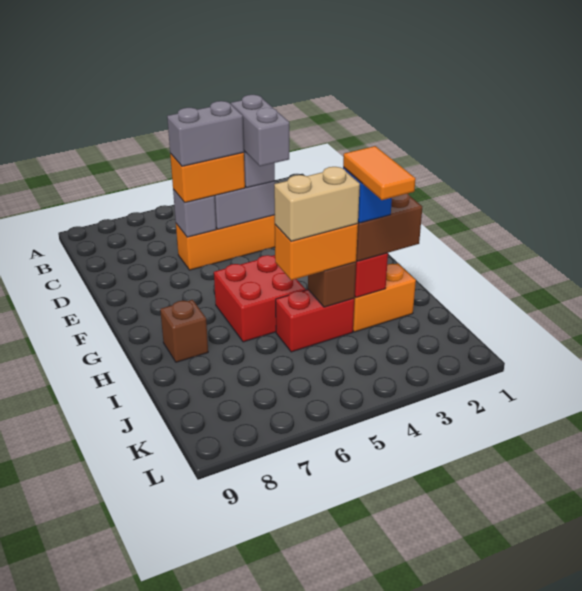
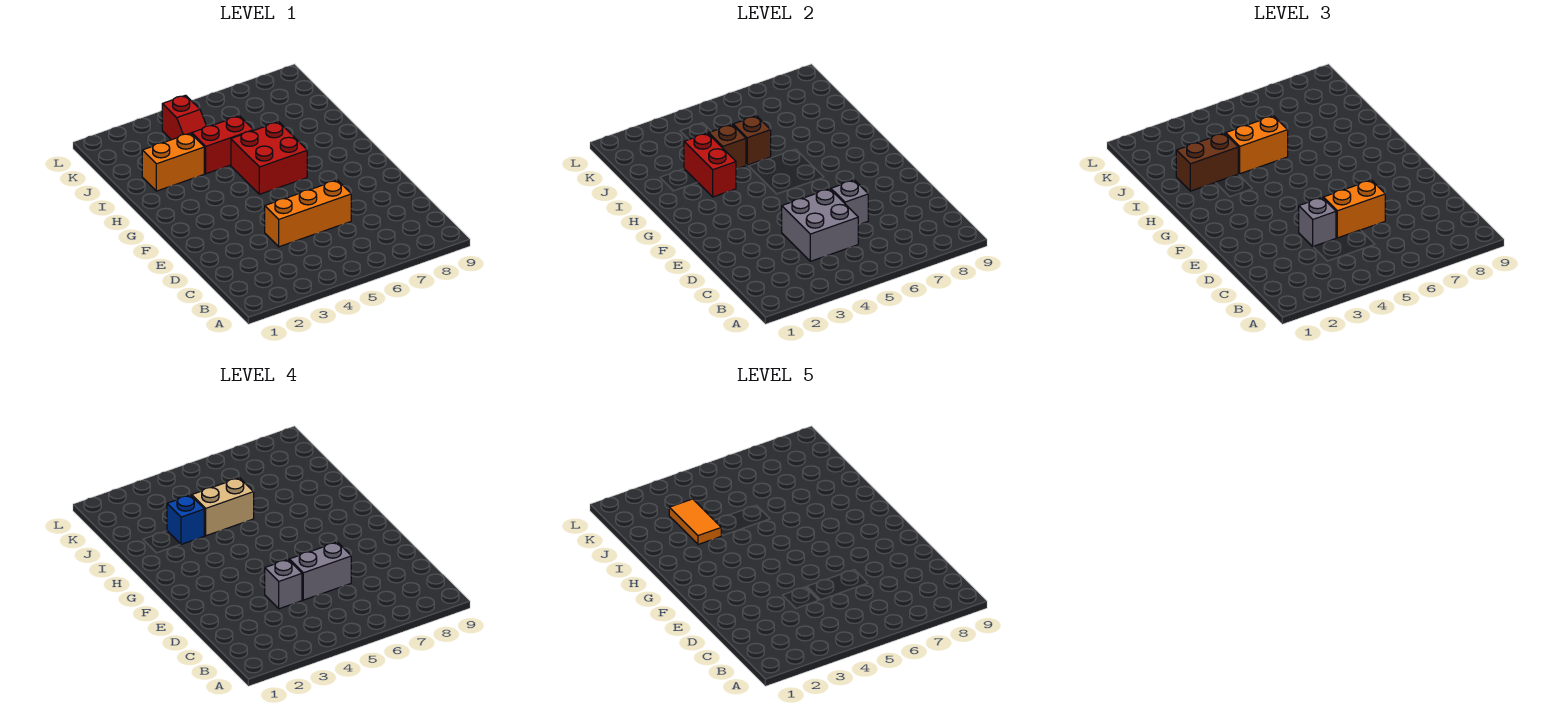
grey brick D4:E4 level 4 -> grey brick D4 level 4
brown brick H8 level 1 -> brown brick I5 level 2
none -> red slope J4:K4 level 1 top K

